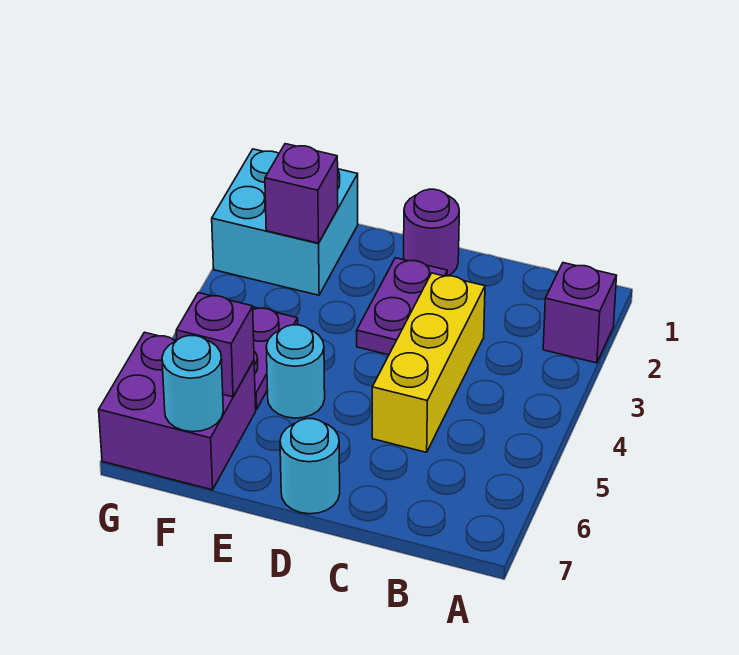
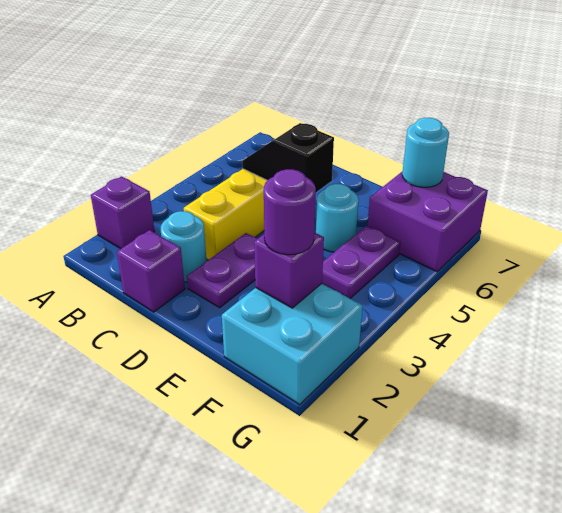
none -> black slope C5:D5 level 2 top D
purple round brick D1 level 1 -> purple round brick F2 level 3
cyan round brick D7 level 1 -> cyan round brick C2 level 1
purple brick F6 level 2 -> purple brick C1 level 1

